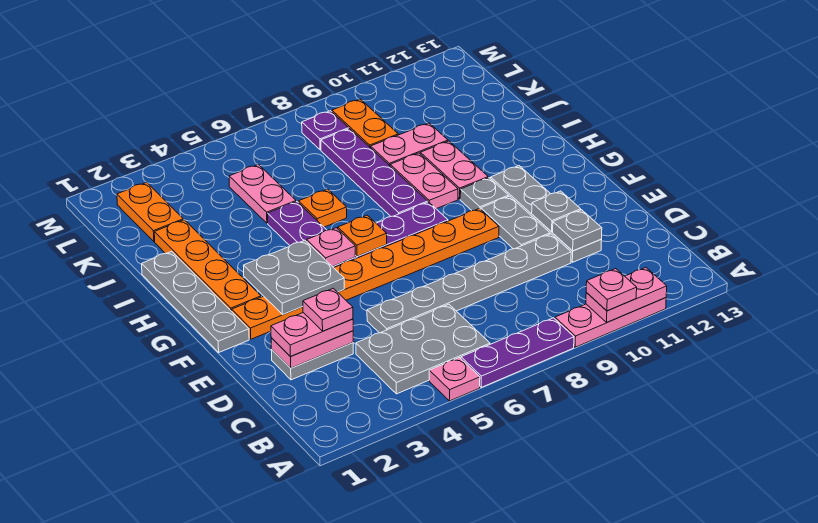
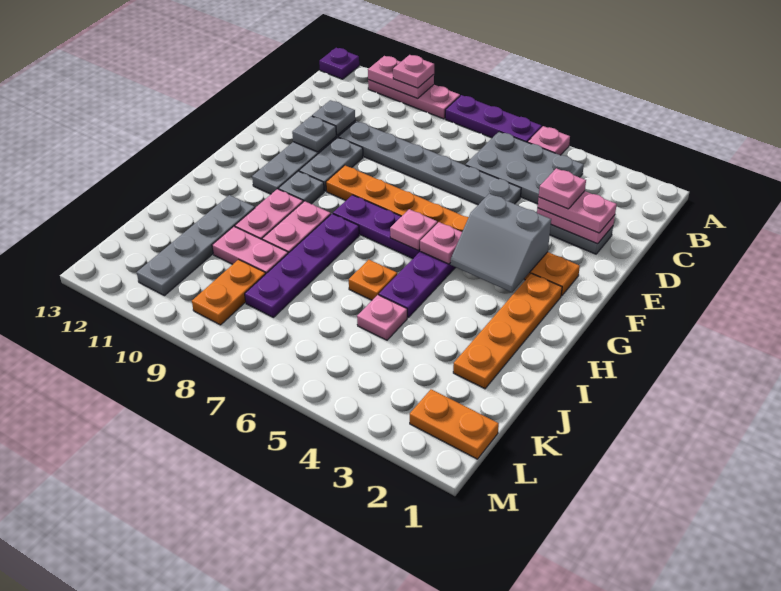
grey plate F1:I1 level 1 -> grey plate I11:L11 level 1
grey plate F3:G4 level 2 -> grey slope F3:G4 level 2 top F
orange plate G6 level 2 -> pink plate G6 level 2
pink plate J5:K5 level 1 -> pink plate J5 level 1
orange plate K2:L2 level 1 -> orange plate L1:L2 level 1
purple plate L8 level 1 -> purple plate A13 level 1

